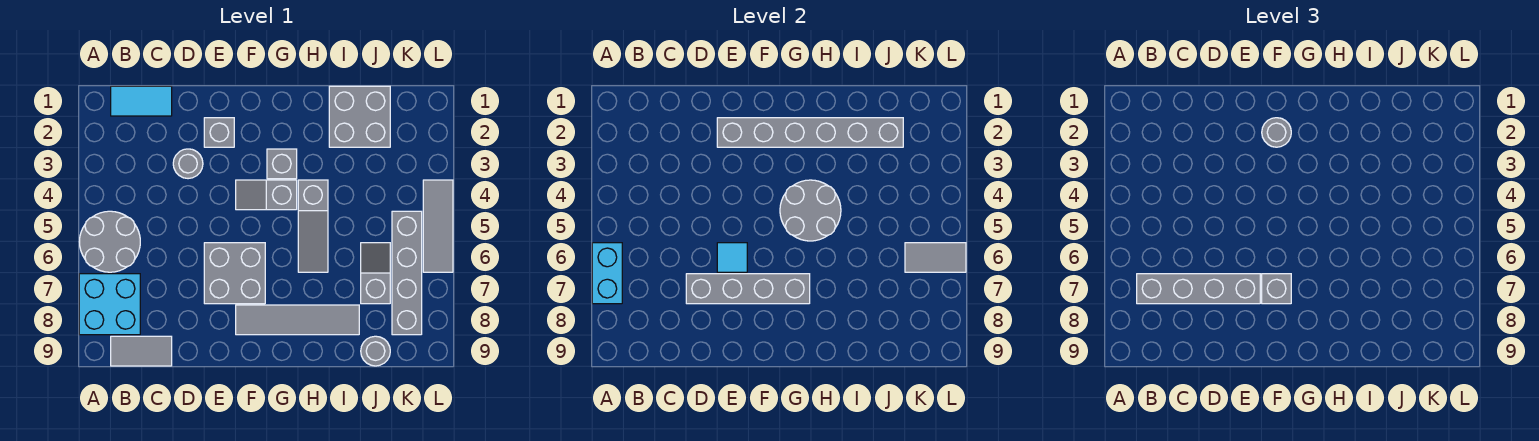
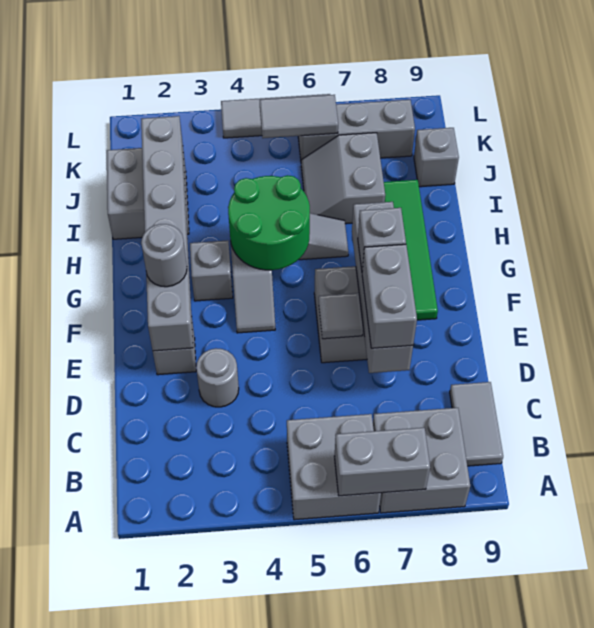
grey round brick A5:B6 level 1 -> grey brick A5:B6 level 1
cyan brick A6:A7 level 2 -> grey brick A6:A7 level 2
cyan brick A7:B8 level 1 -> grey brick A7:B8 level 1
cyan tile B1:C1 level 1 -> none
grey brick B7:E7 level 3 -> grey brick D7:E7 level 3
cyan tile E6 level 2 -> grey tile E6 level 2
grey tile F8:I8 level 1 -> green tile F8:I8 level 1
grey round brick G4:H5 level 2 -> green round brick G4:H5 level 2
grey slope J6:J7 level 1 top 7 -> grey slope I6:J7 level 1 top 7
grey round brick J9 level 1 -> grey brick J9 level 1
grey brick K5:K8 level 1 -> grey brick K6:K8 level 1
grey tile K6:L6 level 2 -> grey tile K5:K6 level 2

